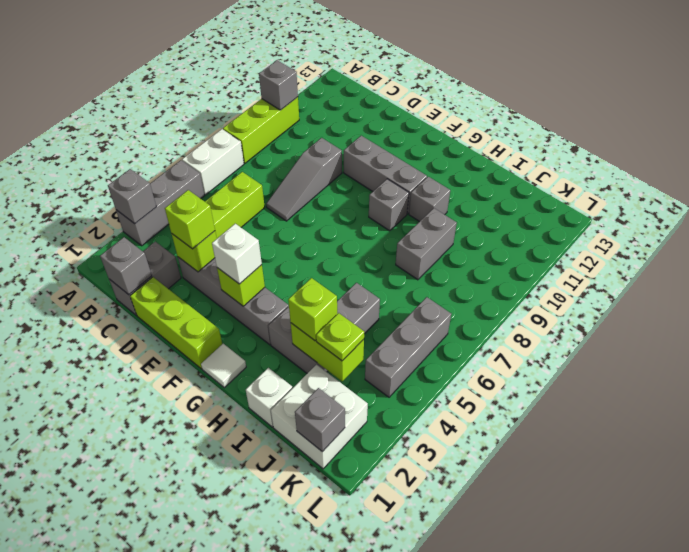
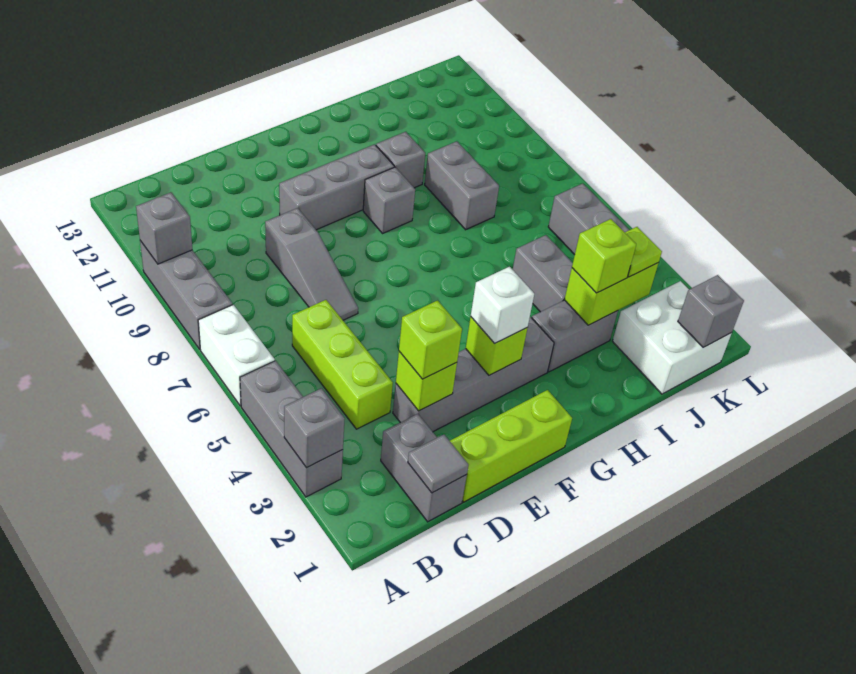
lime brick A8:A10 level 1 -> grey brick A8:A10 level 1
grey brick C1 level 2 -> grey tile C1 level 2
white tile G1 level 1 -> none
white brick I1 level 1 -> none

